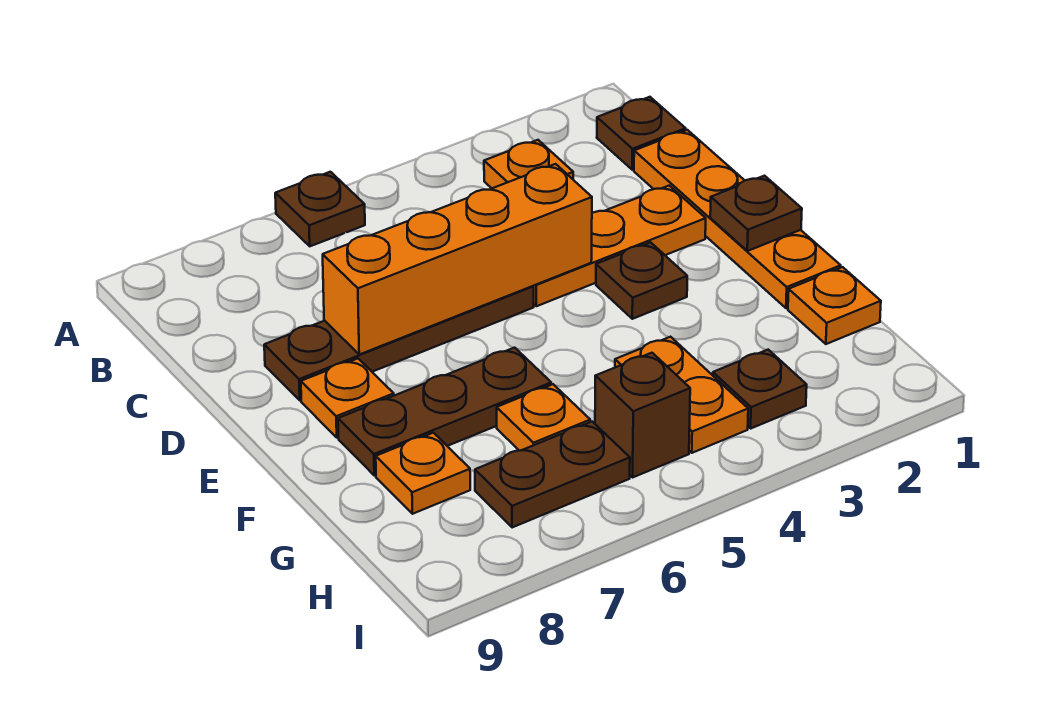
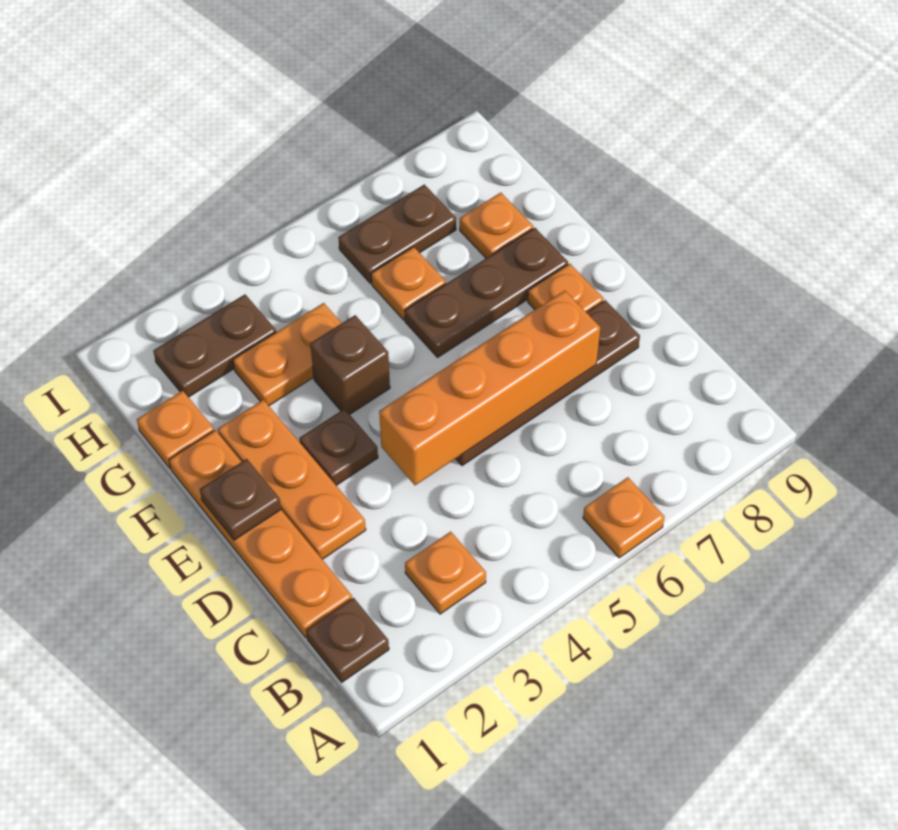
brown plate A6 level 1 -> orange plate A6 level 1
orange plate D2:D4 level 1 -> orange plate D2:F2 level 1
orange plate G4:H4 level 1 -> orange plate G3:G4 level 1
brown plate H3 level 1 -> brown plate H2:H3 level 1
brown brick H5 level 1 -> brown brick F4 level 1

